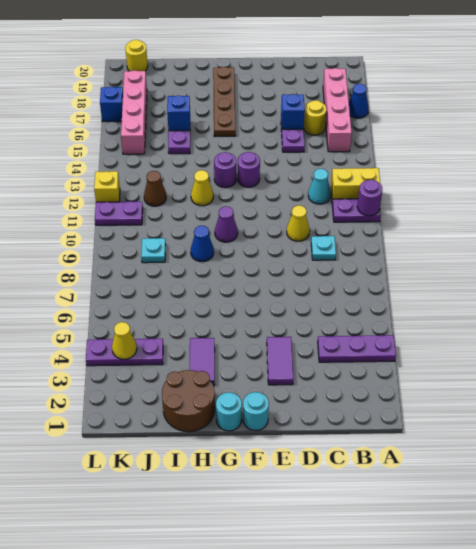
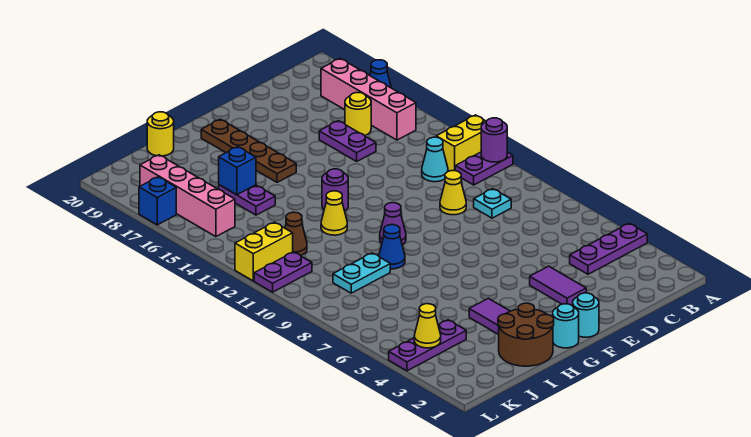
blue brick D16 level 2 -> none
purple round brick F13 level 1 -> none
cyan plate J9 level 1 -> cyan plate I9:J9 level 1
yellow round brick K20 level 1 -> yellow round brick I20 level 1
yellow brick L12 level 1 -> yellow brick K12:L12 level 1

